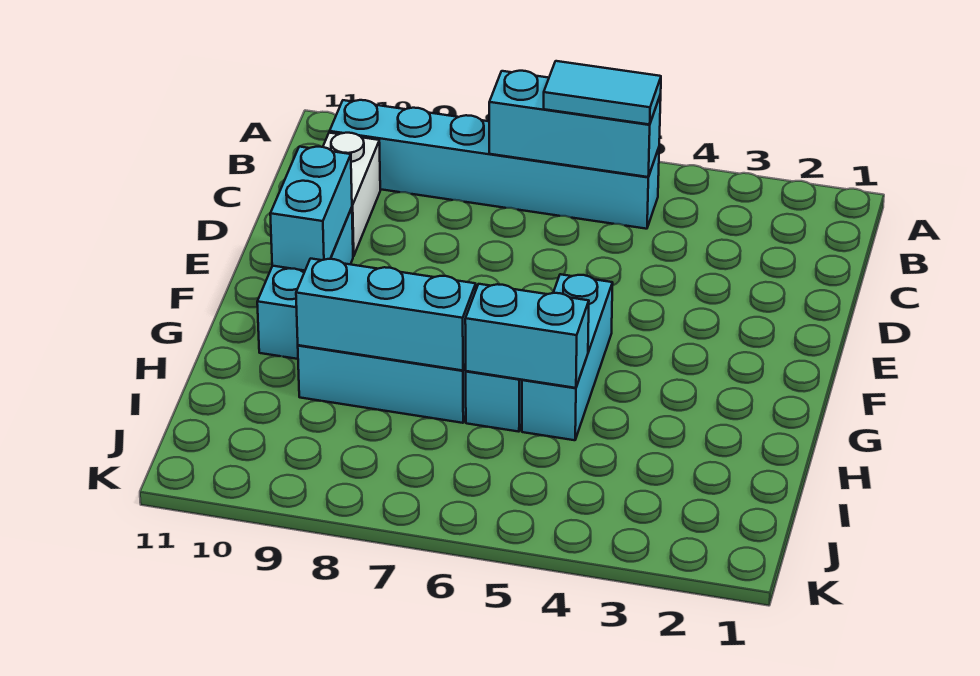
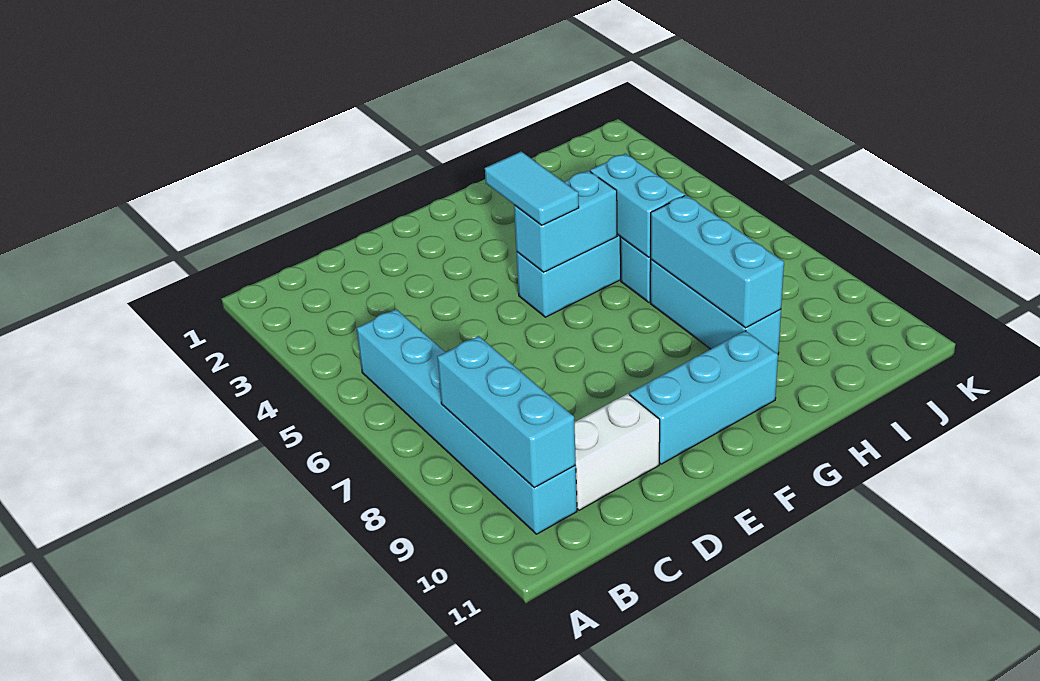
cyan brick B5:B7 level 2 -> cyan brick B8:B10 level 2
cyan tile B5:B6 level 3 -> cyan tile F4:F5 level 3
cyan brick E10:F10 level 2 -> cyan brick F5:G5 level 2

